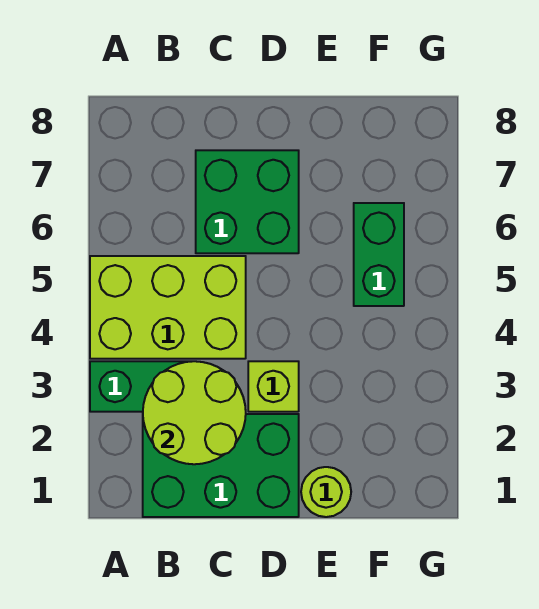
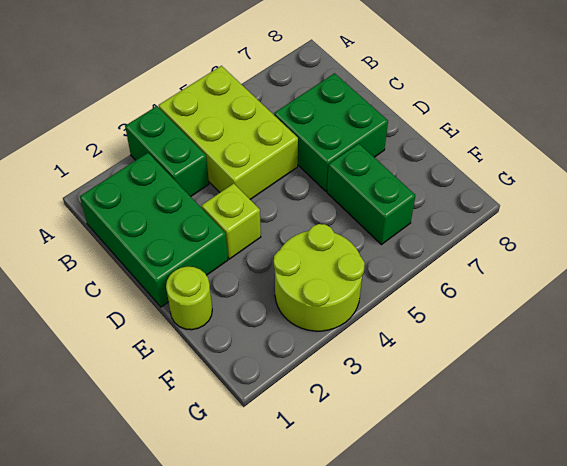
lime round brick B2:C3 level 2 -> lime round brick F3:G4 level 1
green brick F5:F6 level 1 -> green brick E6:F6 level 1

